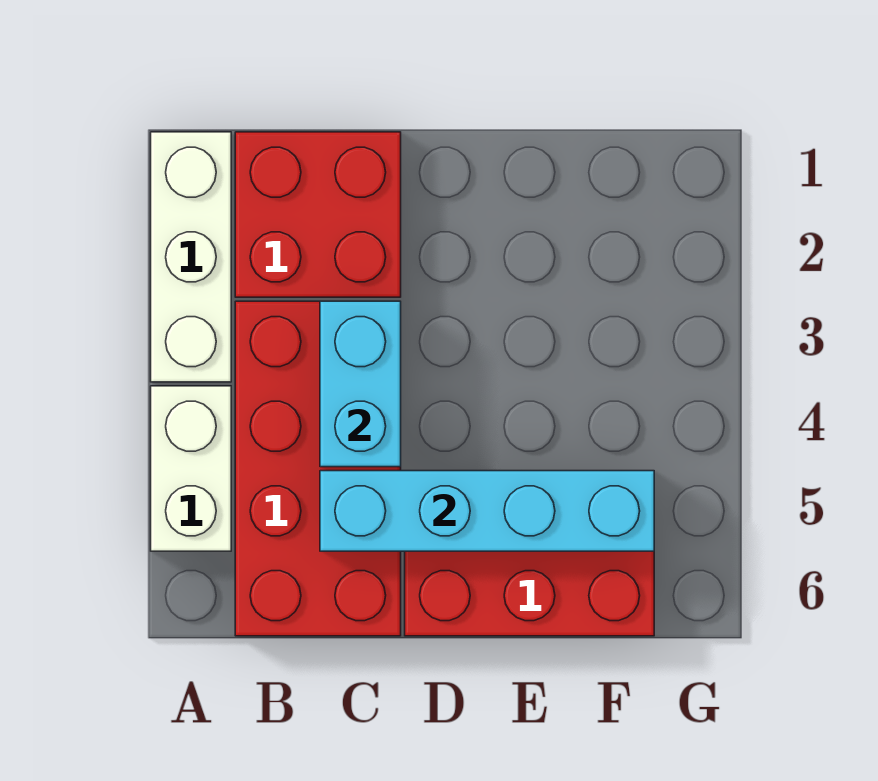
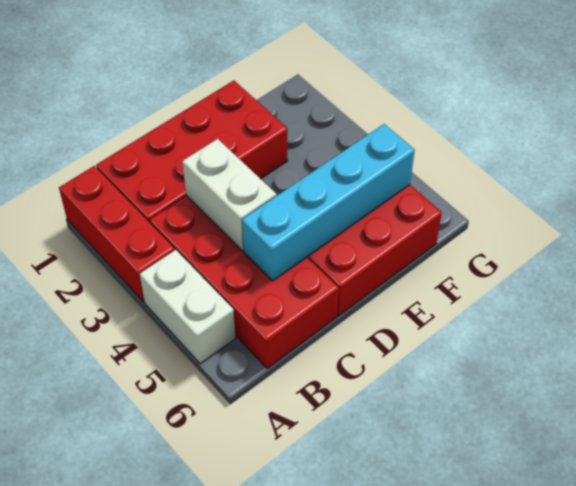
white brick A1:A3 level 1 -> red brick A1:A3 level 1
red brick B1:C2 level 1 -> red brick B1:E2 level 1
cyan brick C3:C4 level 2 -> white brick C3:C4 level 2

